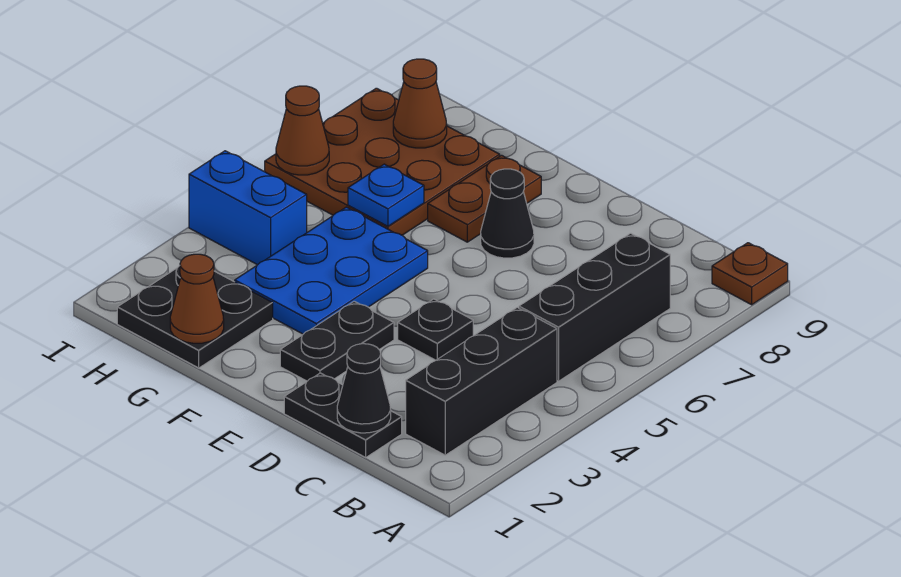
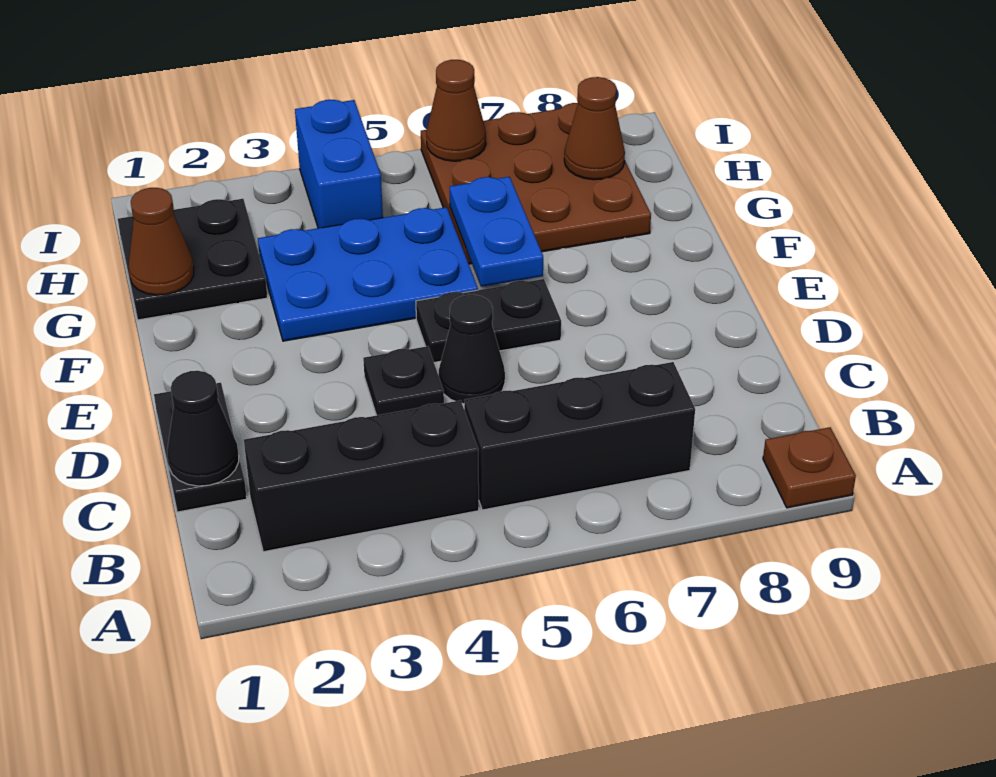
black plate E2:E3 level 1 -> black plate E5:E6 level 1
black cone E7 level 1 -> black cone D5 level 1
brown plate F7:F8 level 1 -> none
blue plate G6 level 2 -> blue plate F6:G6 level 2

